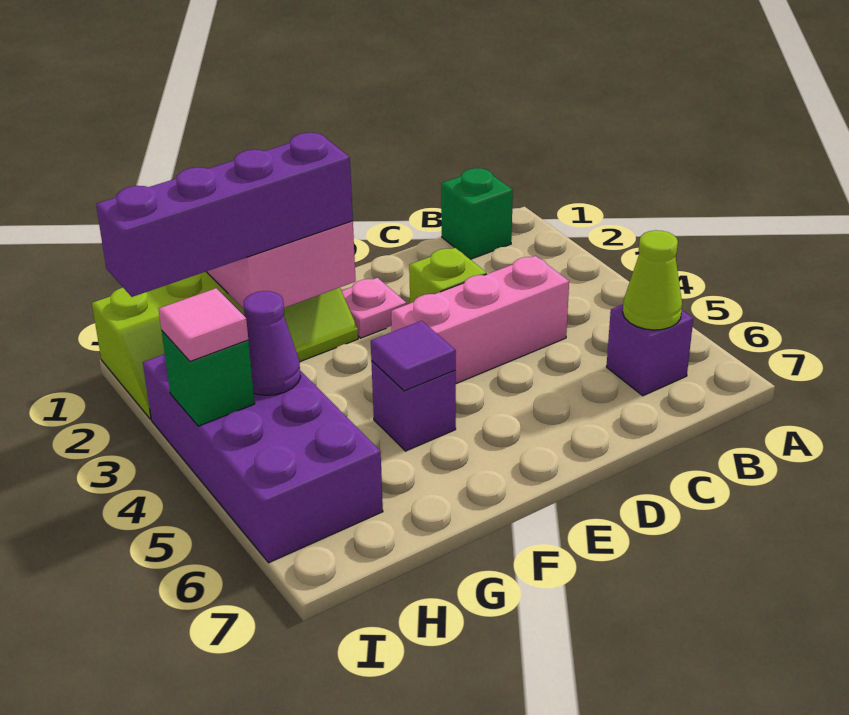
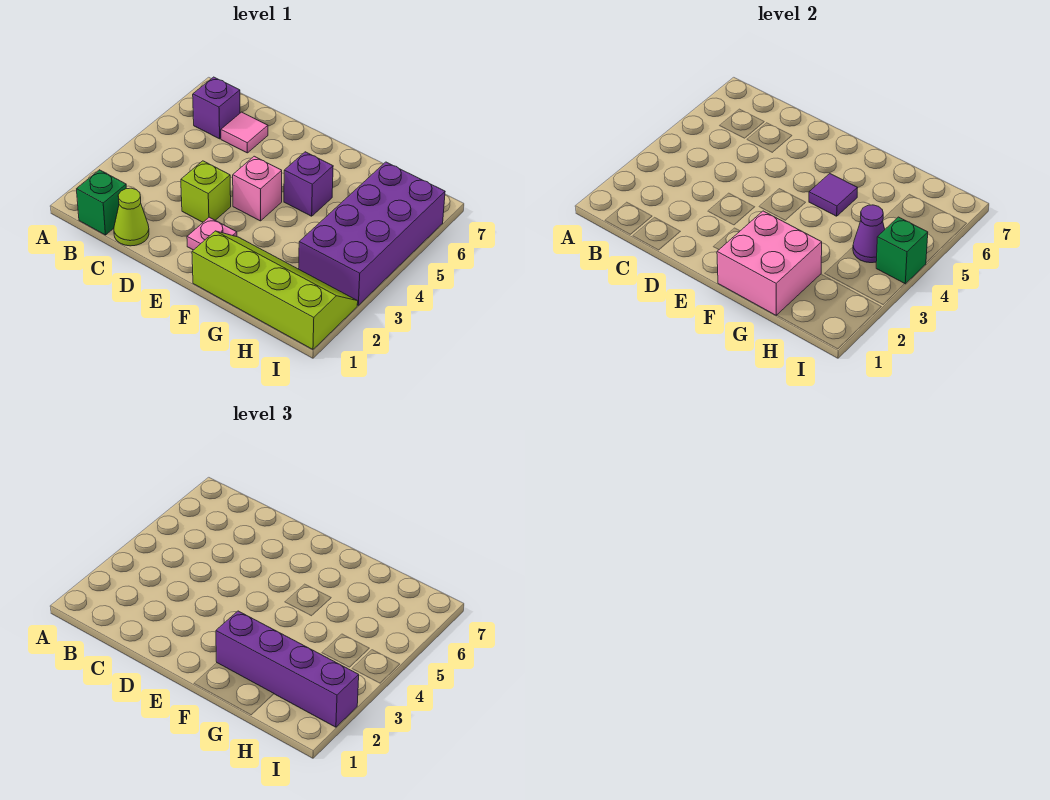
lime cone B6 level 2 -> lime cone C1 level 1
pink brick C4:E4 level 1 -> pink brick E4 level 1
pink tile I4 level 3 -> pink tile C6 level 1

